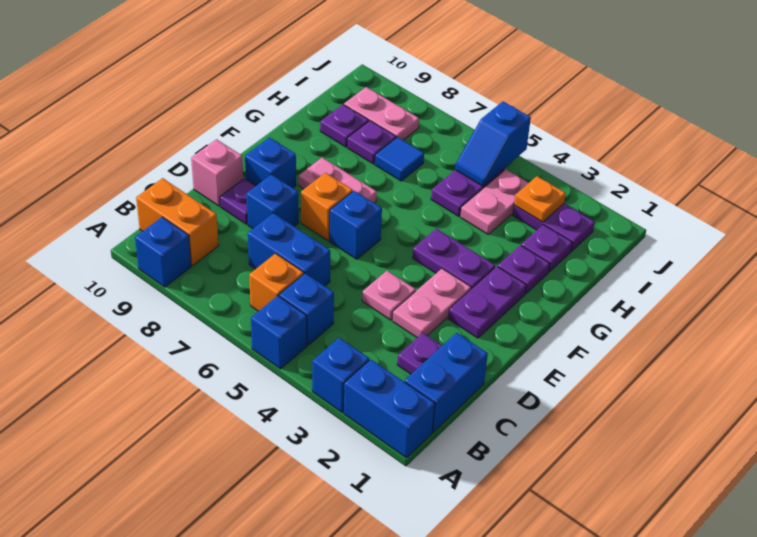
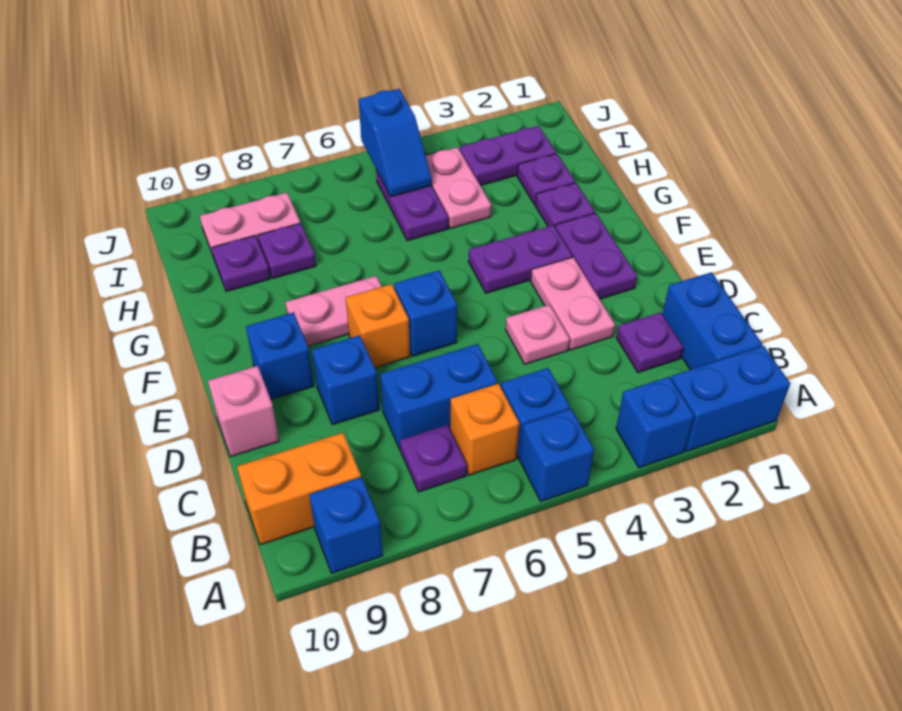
purple plate D9 level 1 -> purple plate B7 level 1
blue tile H7 level 1 -> none
orange plate I3 level 2 -> none

